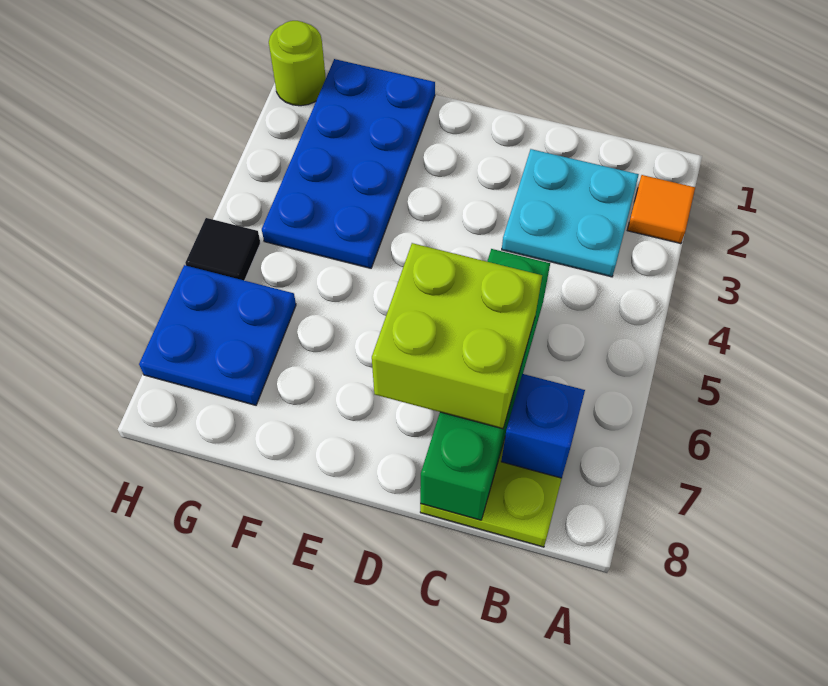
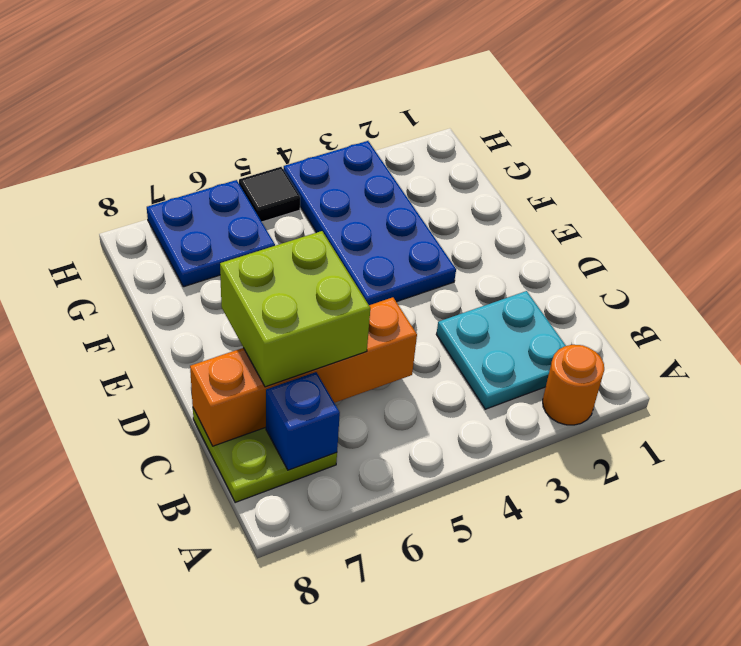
orange tile A2 level 1 -> orange round brick A2 level 1
green brick C5:C8 level 2 -> orange brick C5:C8 level 2
blue plate F1:G4 level 1 -> blue plate E3:H4 level 1
lime round brick H1 level 1 -> none

